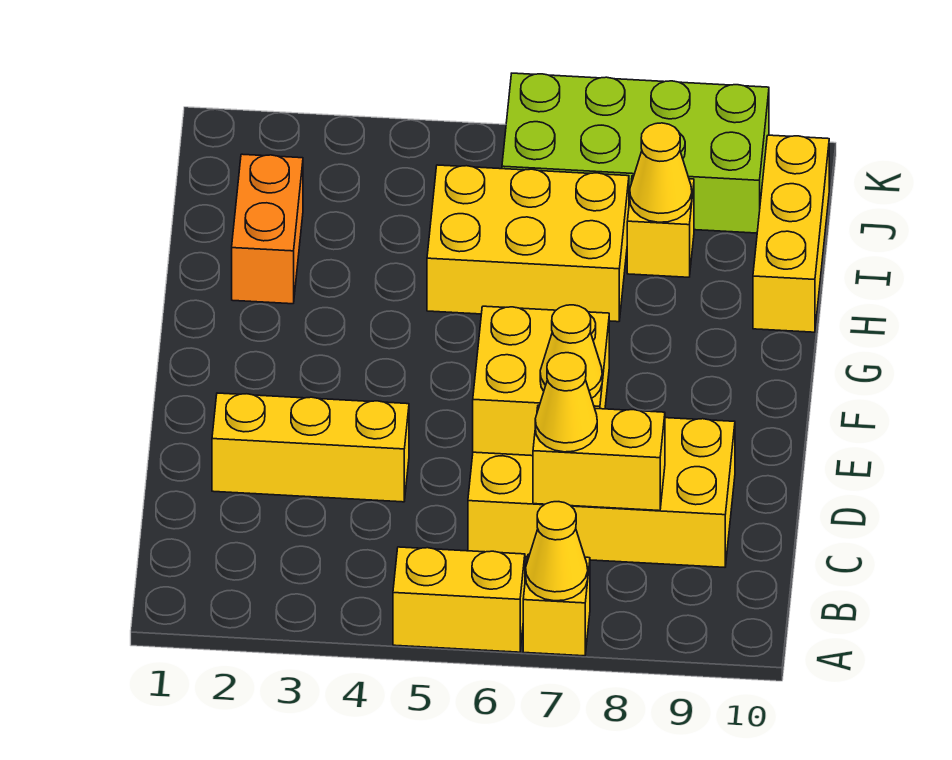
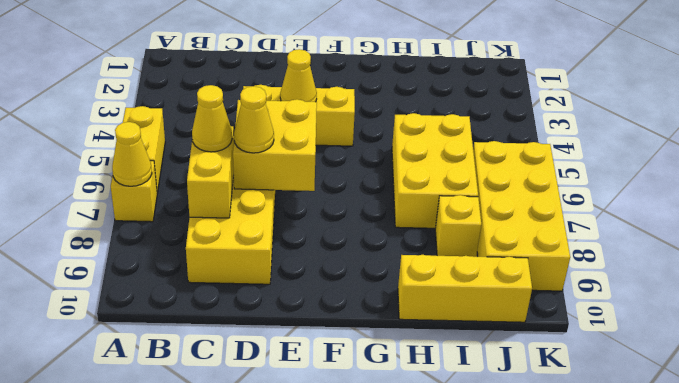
yellow brick D2:D4 level 1 -> yellow brick D4:F4 level 1
orange brick H2:I2 level 1 -> none
yellow cone I8 level 2 -> yellow cone E4 level 2
lime brick J6:K9 level 1 -> yellow brick J6:K9 level 1

